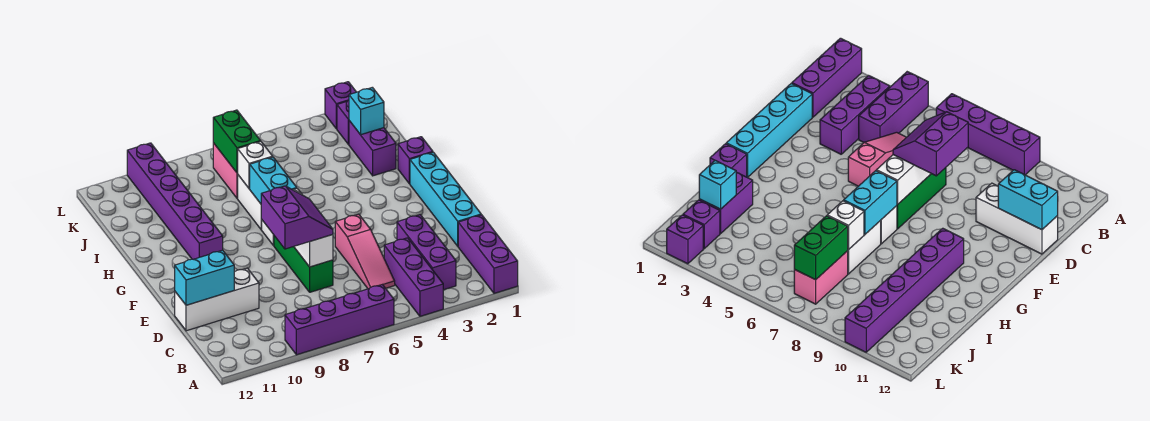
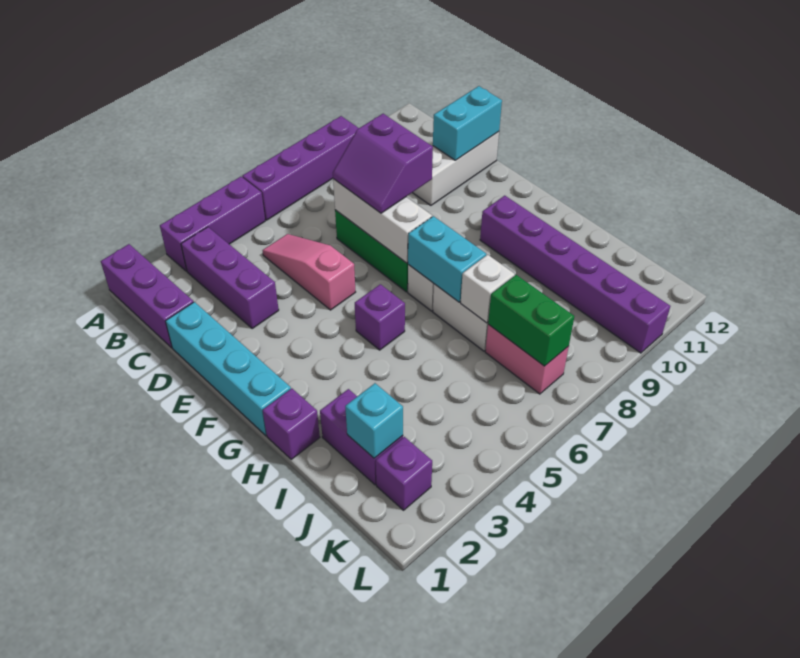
purple brick A4:C4 level 1 -> purple brick A3:A5 level 1
purple brick L2 level 1 -> purple brick G5 level 1

